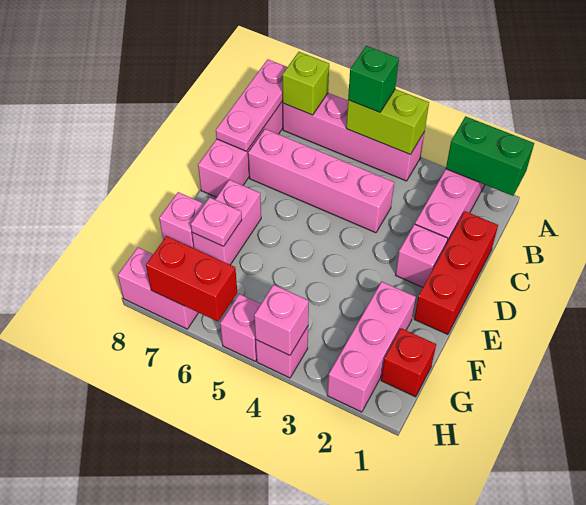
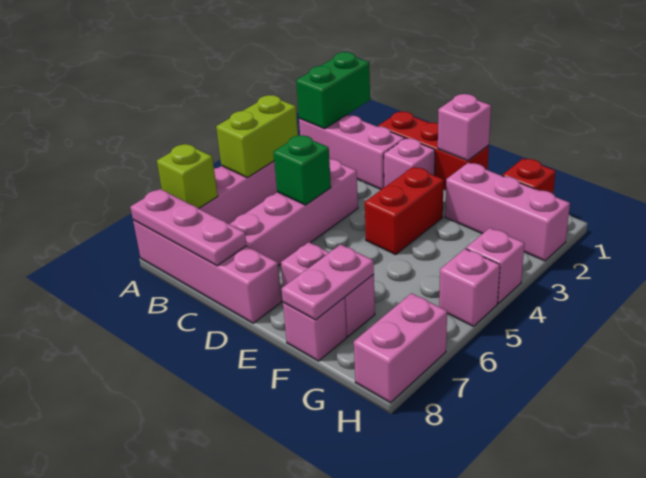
green brick A5 level 3 -> green brick C5 level 2
pink plate F7 level 2 -> pink plate F7:F8 level 2
pink brick H4 level 2 -> pink brick E1 level 2
red brick H6:H7 level 2 -> red brick E3:E4 level 1

